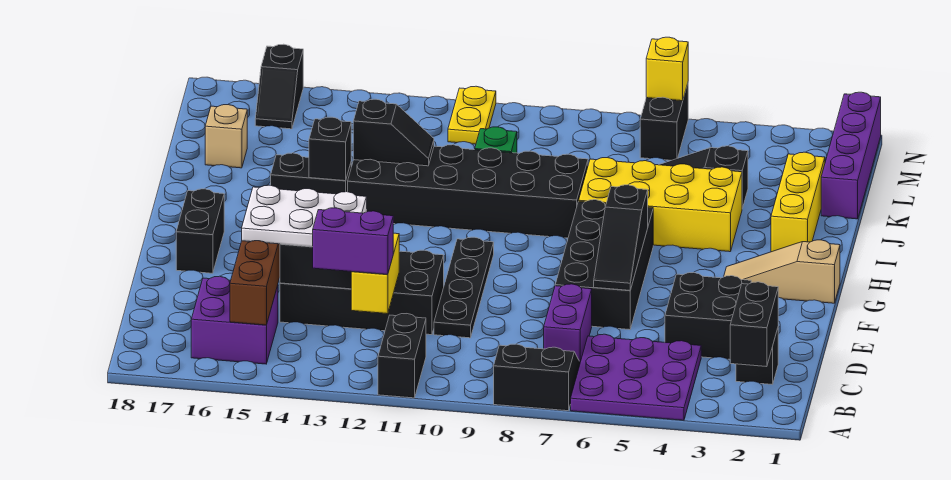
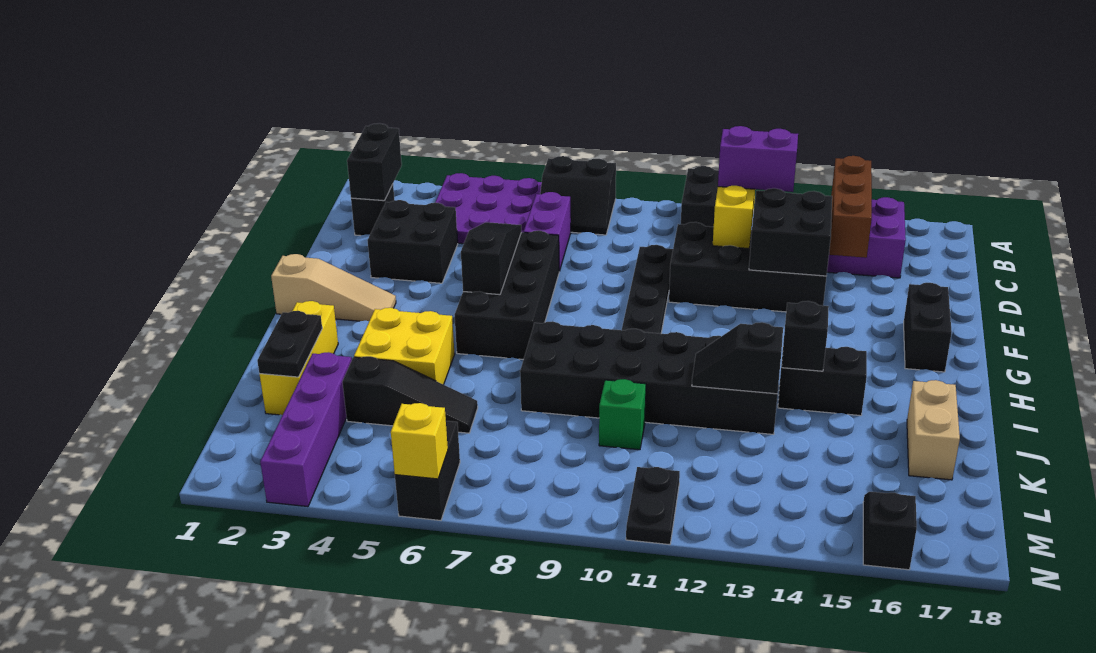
white plate D13:E15 level 3 -> none
yellow brick I4:J7 level 1 -> yellow brick I4:J5 level 1
none -> black plate J2:K2 level 2
purple brick K1:N1 level 1 -> purple brick K3:N3 level 1
tan brick K17 level 1 -> tan brick J17:K17 level 1
yellow plate M11:N11 level 1 -> black plate M11:N11 level 1

